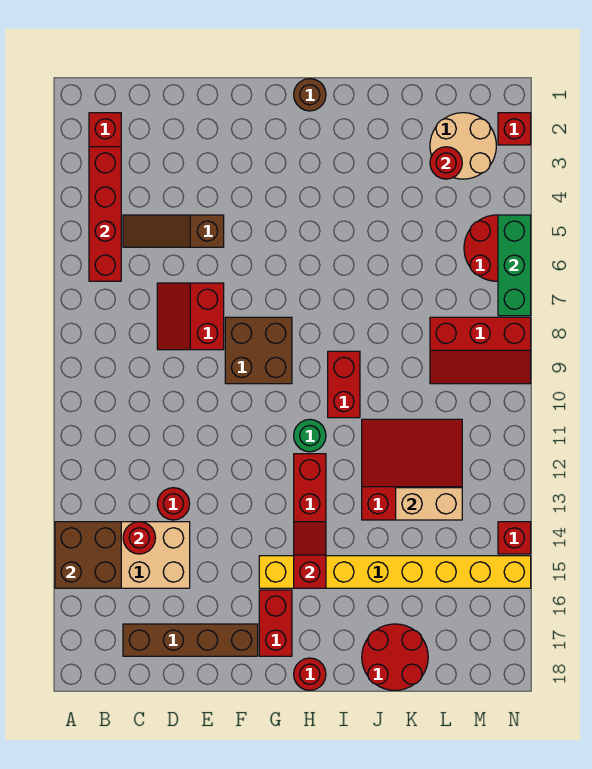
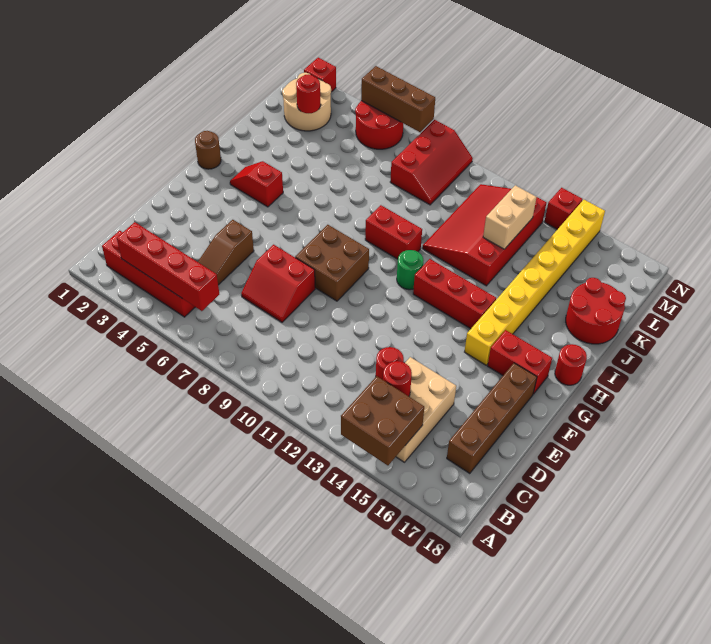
red slope H14:H15 level 2 top 15 -> red slope H3:H4 level 1 top 4
red slope J11:L13 level 1 top 13 -> red slope J11:M13 level 1 top 13
green brick N5:N7 level 2 -> brown brick N5:N7 level 2

